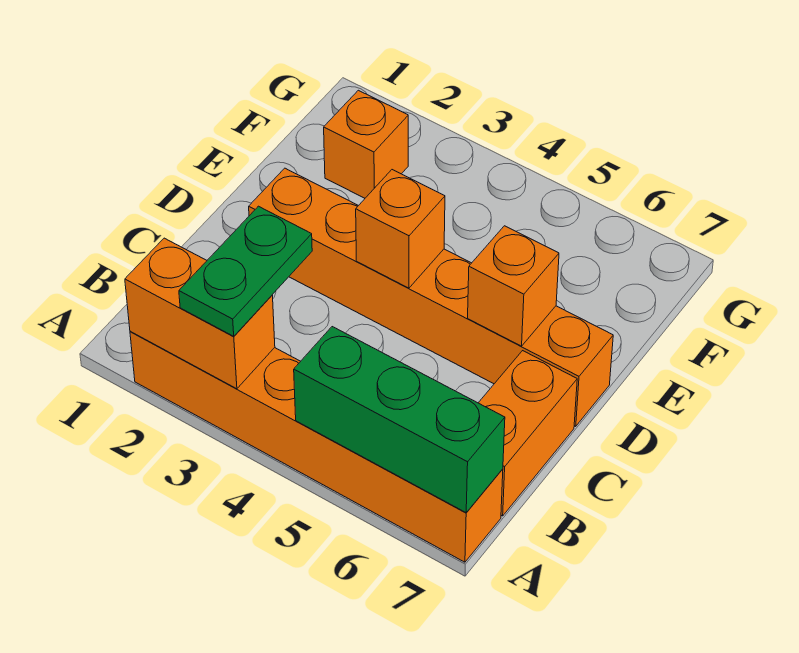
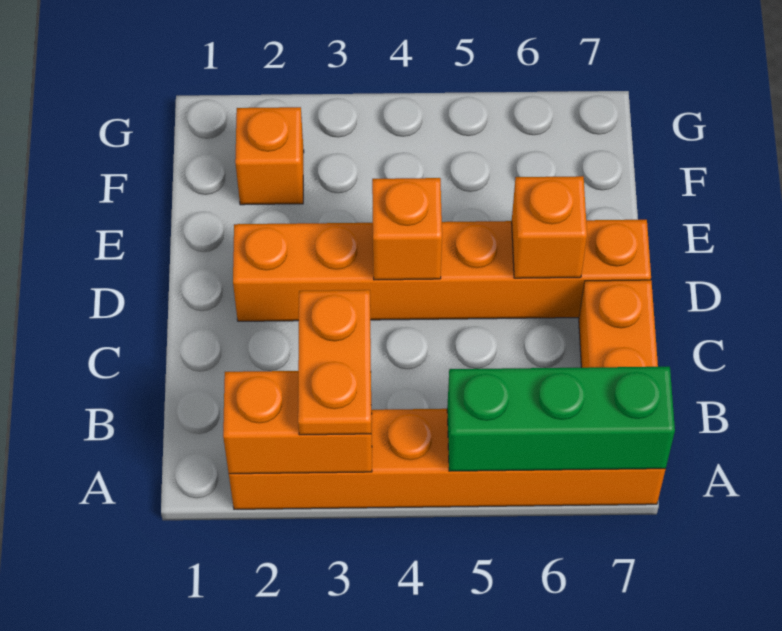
green plate A3:B3 level 3 -> orange plate A3:B3 level 3

